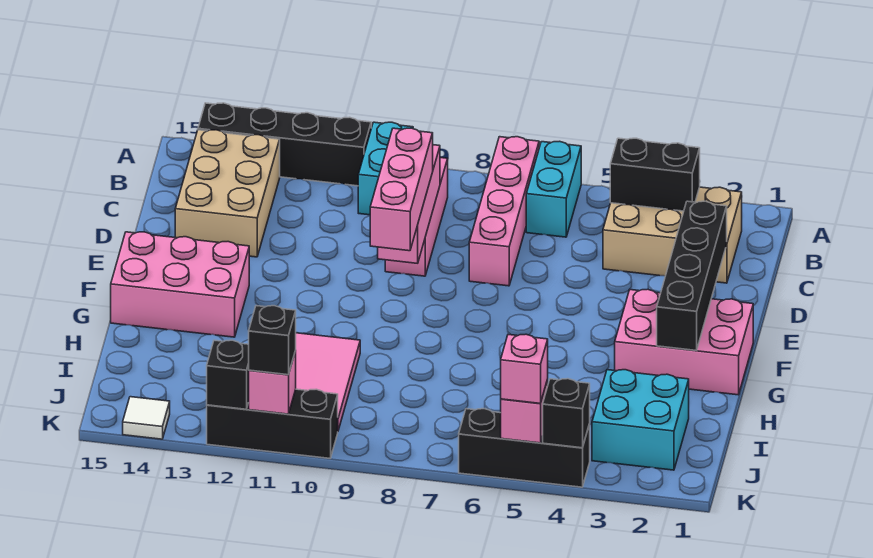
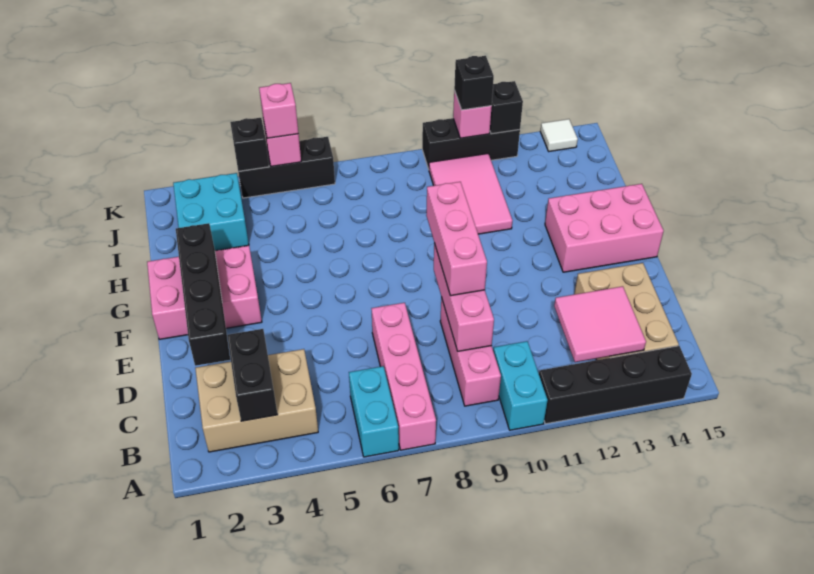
black brick B3:B4 level 2 -> black brick B3:C3 level 2
none -> pink tile B12:C13 level 2

